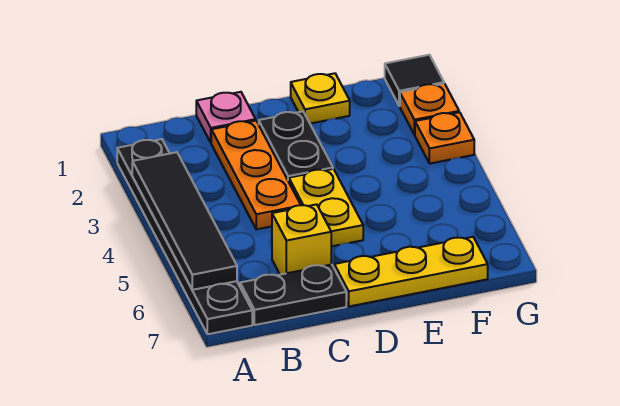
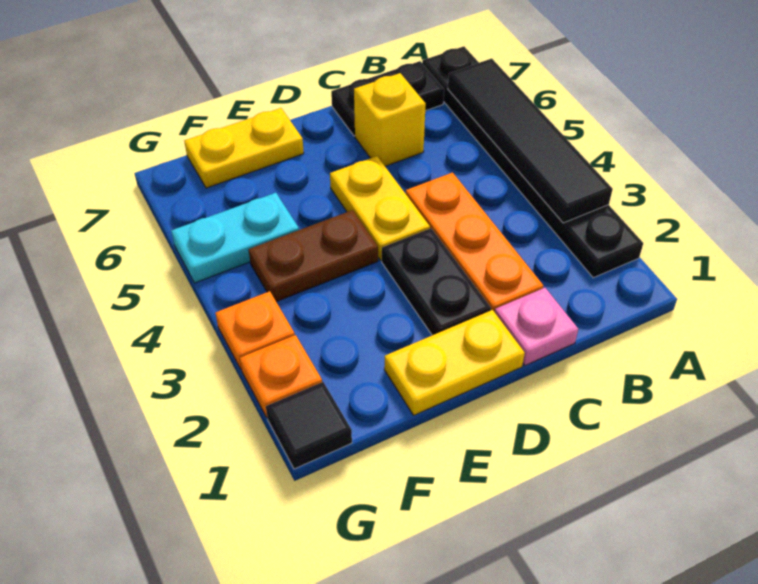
yellow plate D7:F7 level 1 -> yellow plate E7:F7 level 1
yellow plate E1 level 1 -> yellow plate D1:E1 level 1
none -> brown plate E4:F4 level 1
none -> cyan plate F5:G5 level 1

